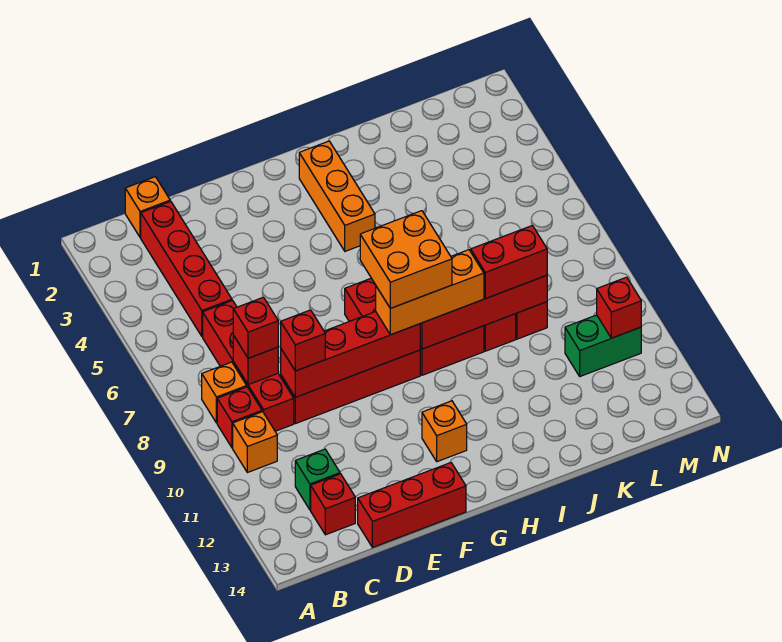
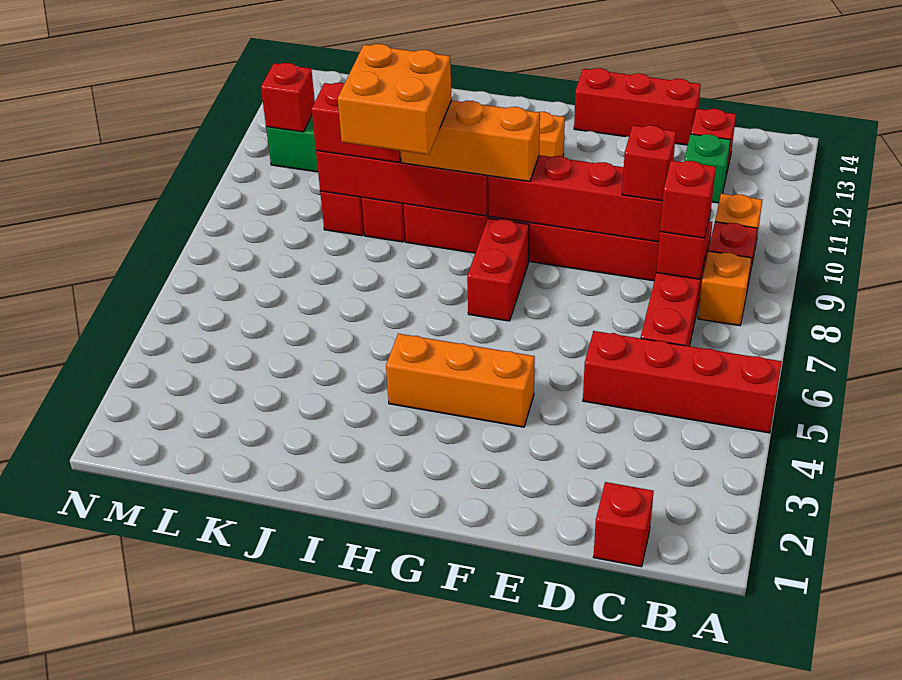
orange brick C1 level 1 -> red brick C1 level 1
red brick C2:C5 level 1 -> red brick A5:D5 level 1
orange brick G8:H9 level 4 -> orange brick I8:J9 level 4
orange brick H2:H4 level 1 -> orange brick F4:H4 level 1

